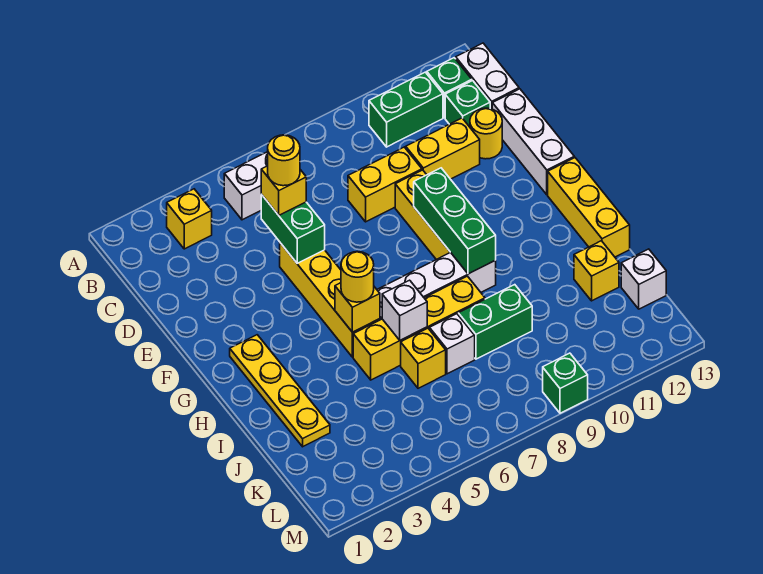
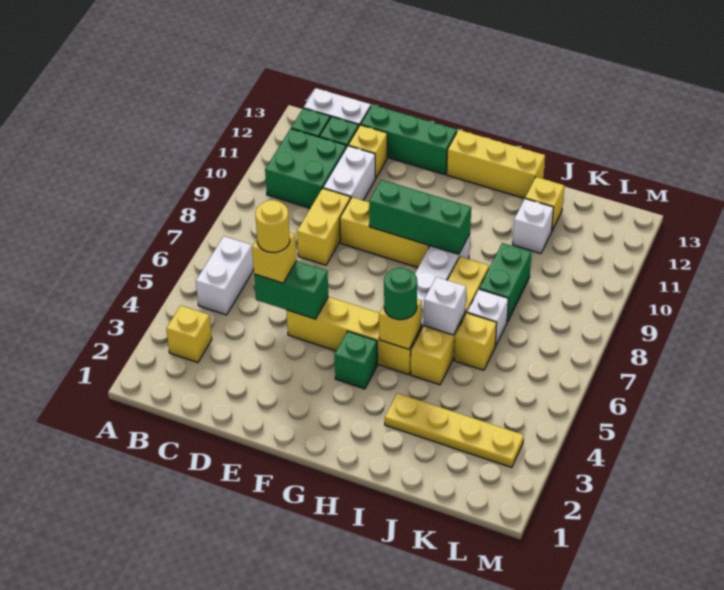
green brick B10:B11 level 1 -> green brick B10:C11 level 1
yellow brick D10:D11 level 1 -> white brick D10:D11 level 1
yellow round brick D12 level 1 -> yellow brick D12 level 1
white brick D13:F13 level 1 -> green brick D13:F13 level 1
yellow plate G2:J2 level 1 -> yellow plate I3:L3 level 1
yellow round brick H5 level 3 -> green round brick H5 level 3
white brick K13 level 1 -> white brick J11 level 1
green brick M9 level 1 -> green brick G4 level 1

